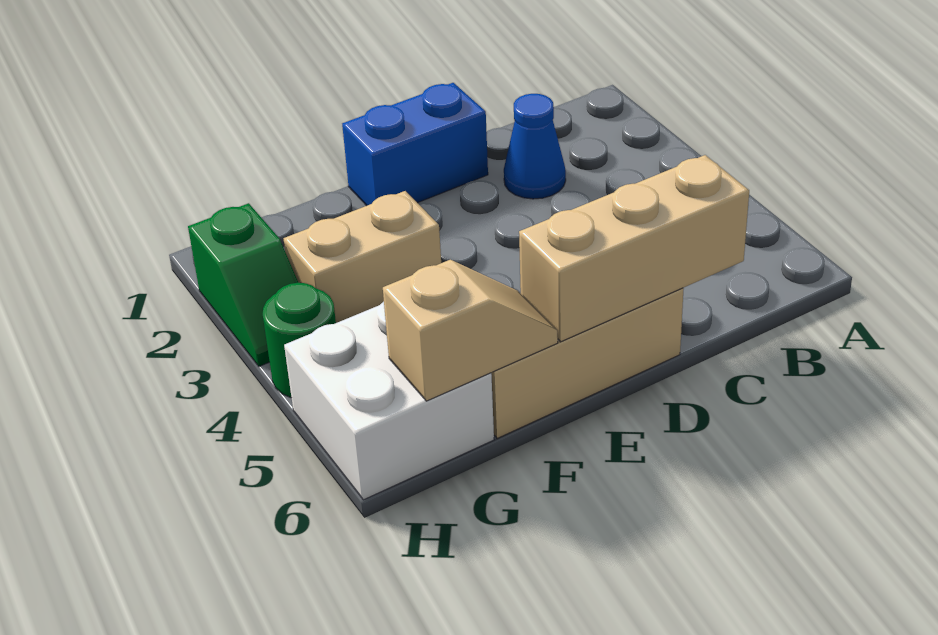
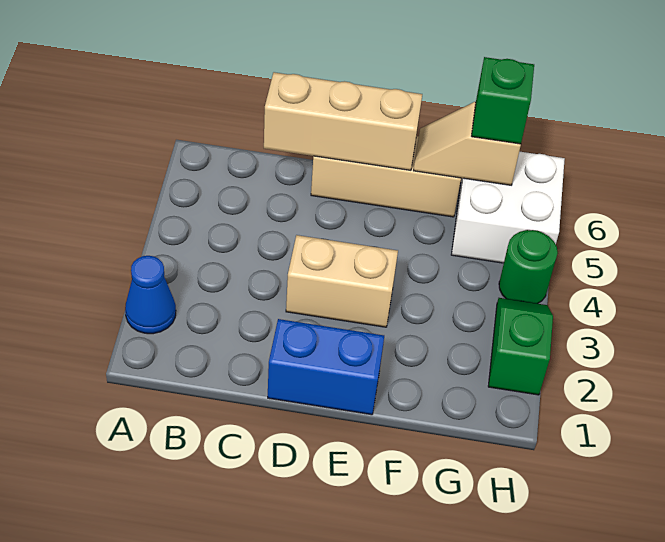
blue cone C2 level 1 -> blue cone A2 level 1
tan brick F3:G3 level 1 -> tan brick D3:E3 level 1
none -> green brick G6 level 3

